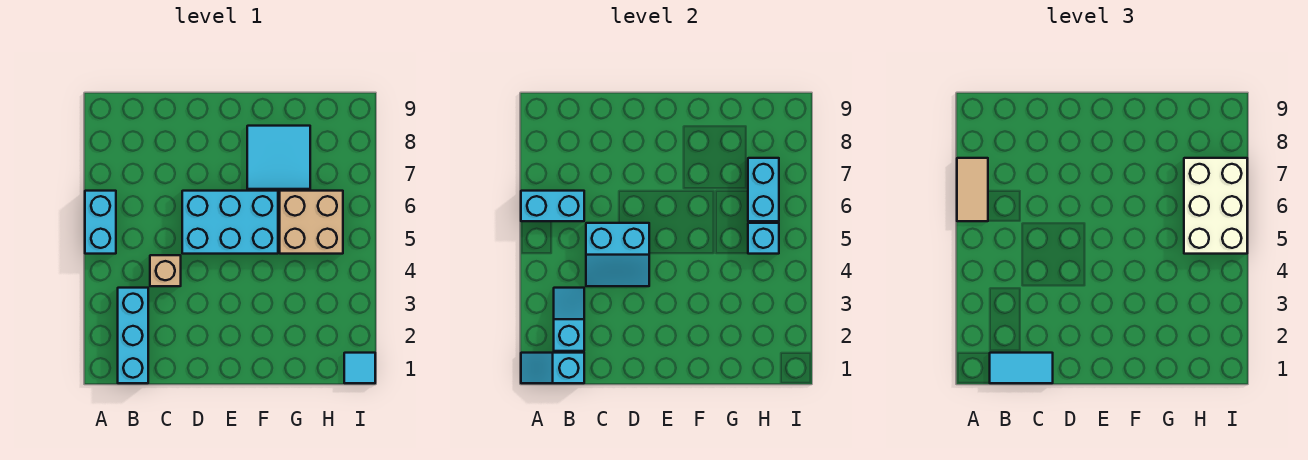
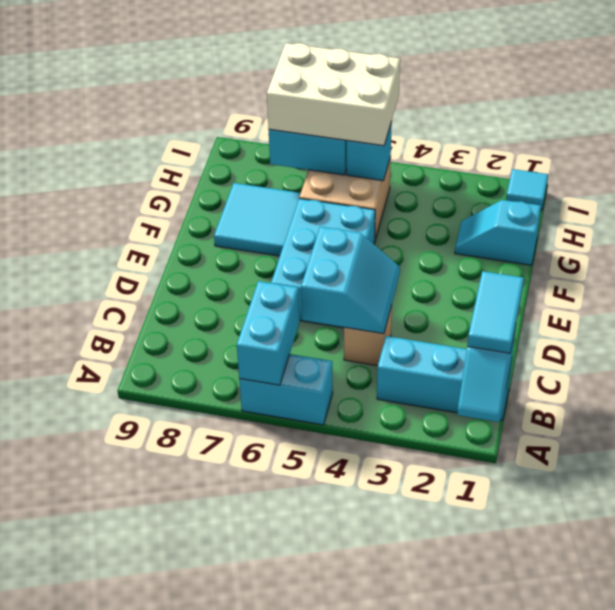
tan tile A6:A7 level 3 -> none
cyan slope B2:B3 level 2 top 2 -> cyan slope G1:G2 level 1 top 1

